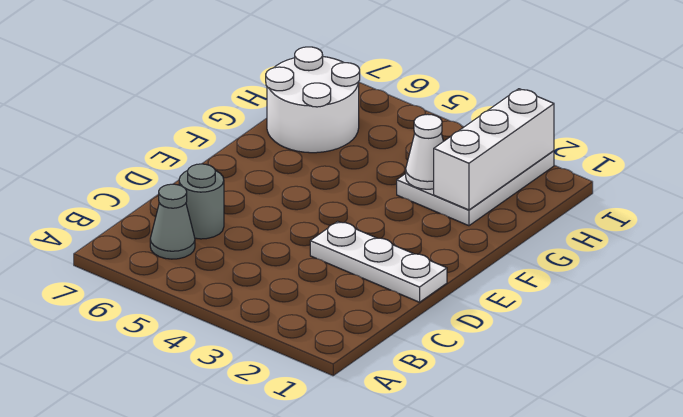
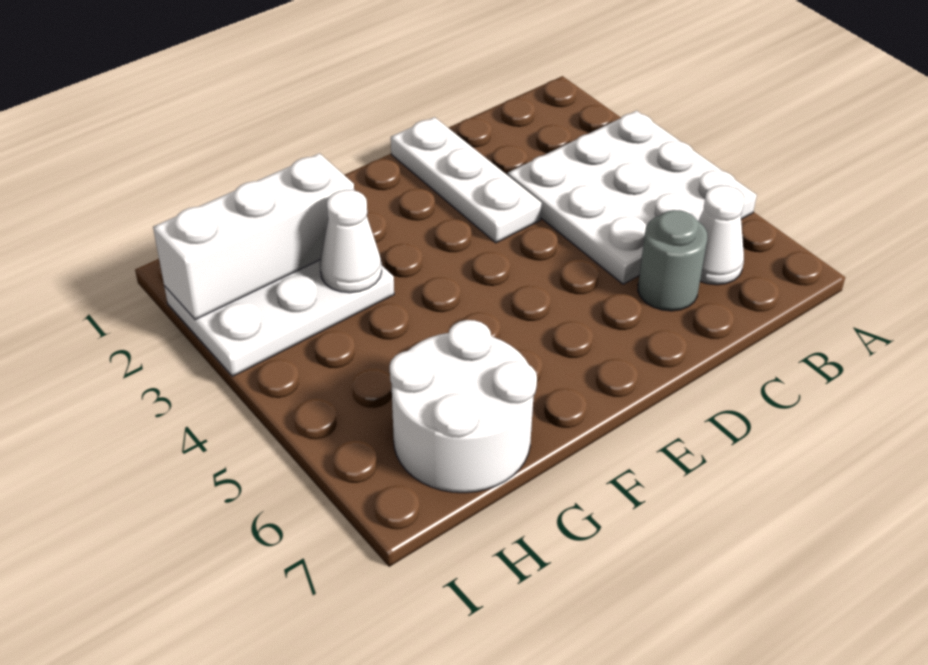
none -> white plate A3:C5 level 1
grey cone B6 level 1 -> white cone B6 level 1

